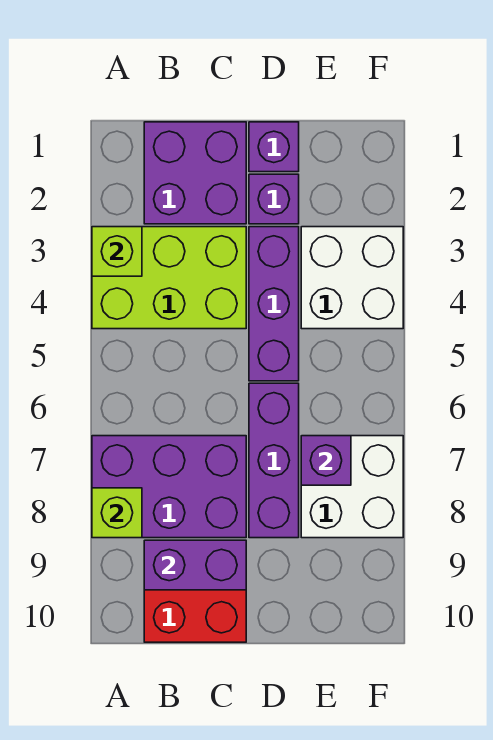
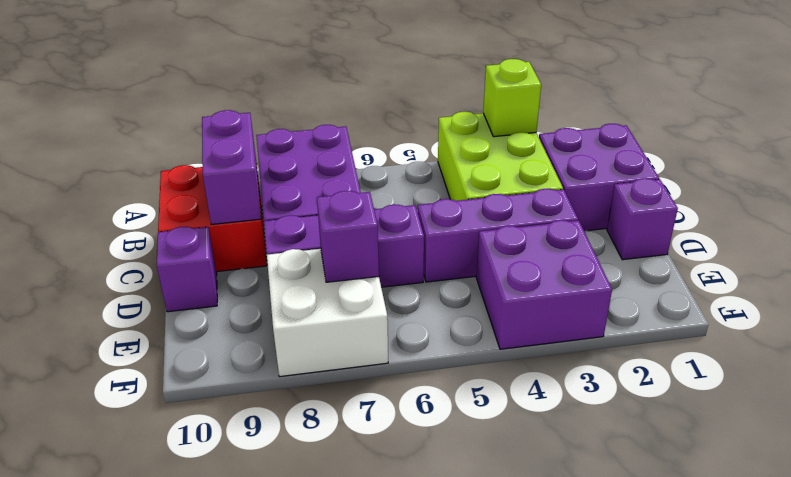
lime brick A8 level 2 -> none
purple brick D2 level 1 -> purple brick D10 level 1
white brick E3:F4 level 1 -> purple brick E3:F4 level 1

